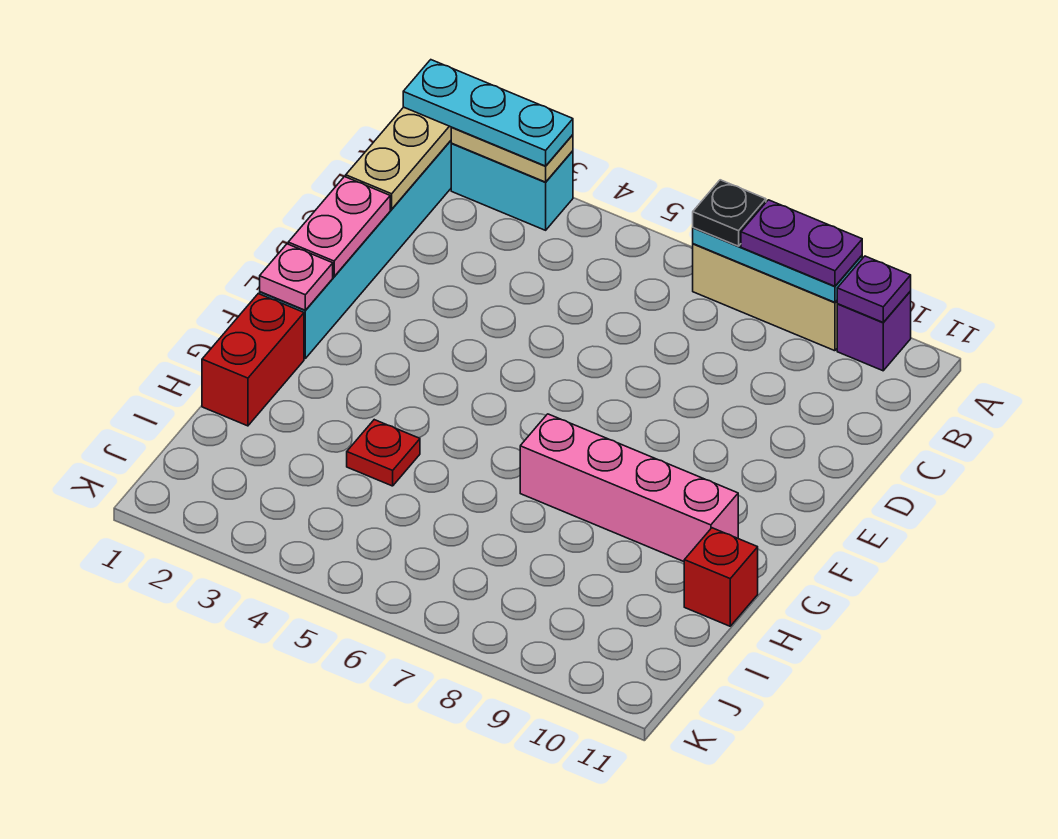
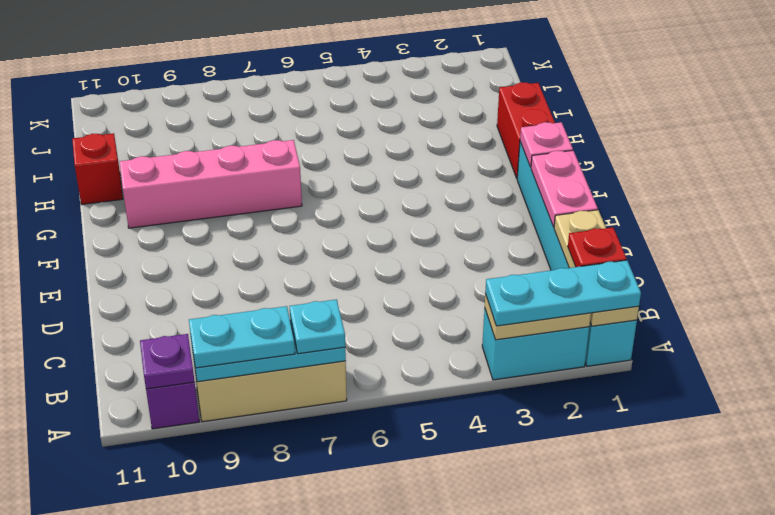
black plate A7 level 3 -> cyan plate A7 level 3
purple plate A8:A9 level 3 -> cyan plate A8:A9 level 3
red plate H4 level 1 -> red plate B1 level 3

